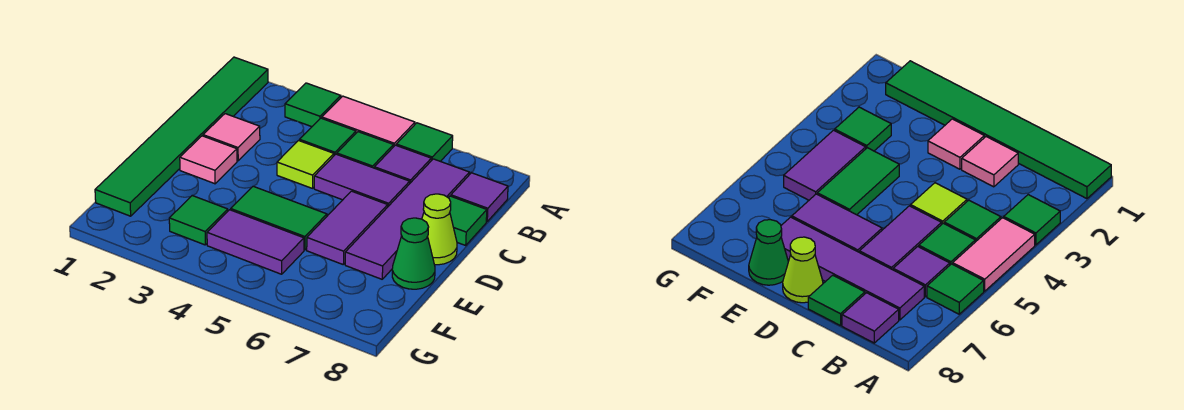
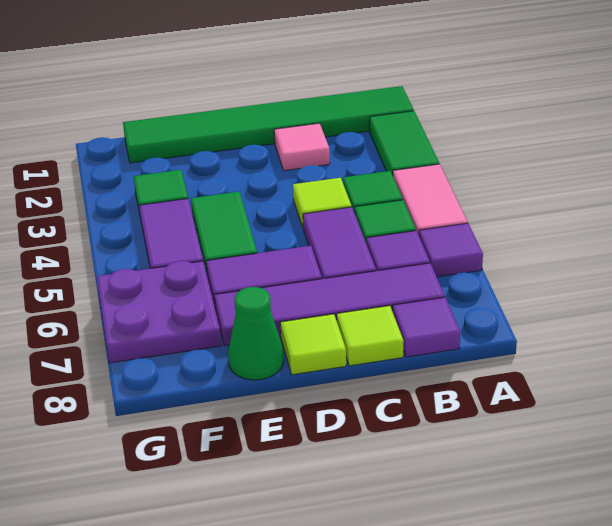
green tile A3 level 1 -> green tile A2:A3 level 1
green tile A6 level 1 -> purple tile A6 level 1
green tile C8 level 1 -> lime tile C8 level 1
pink tile D2 level 1 -> none
lime cone D8 level 1 -> lime tile D8 level 1
none -> purple plate F6:G7 level 1

